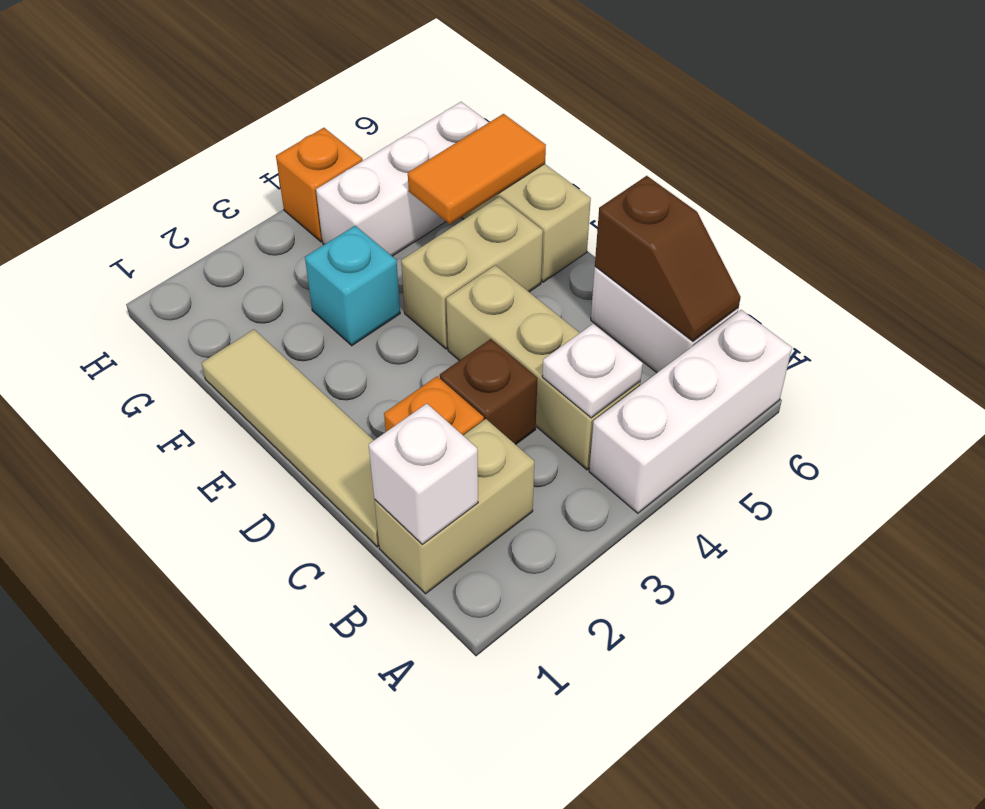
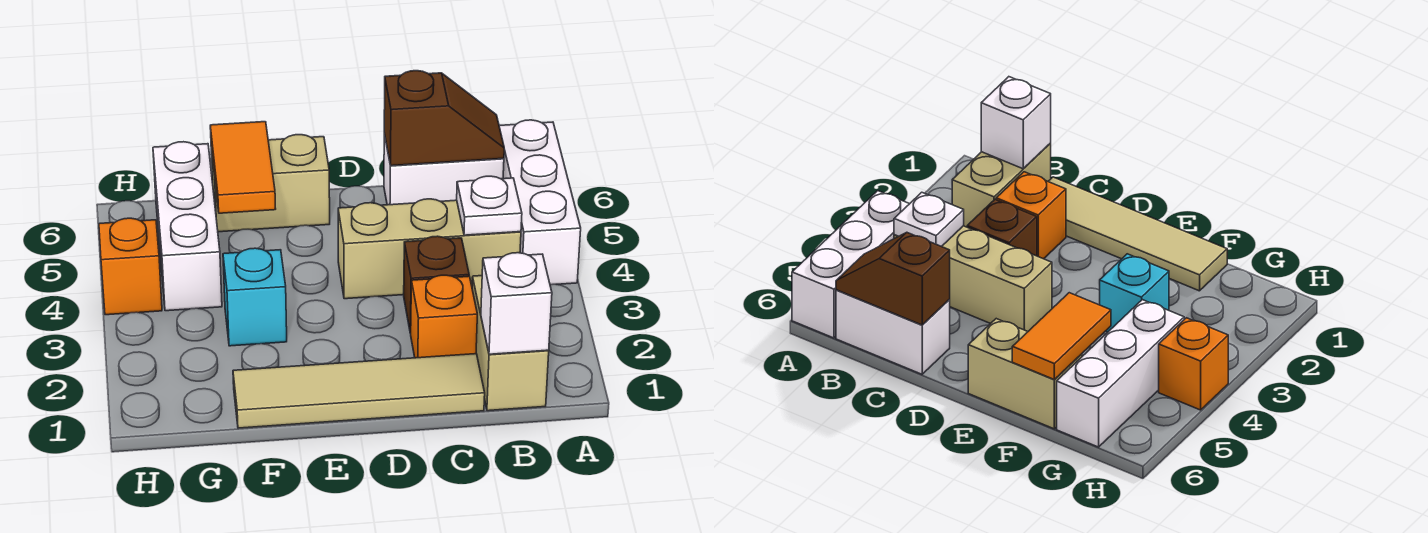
tan brick E4:E5 level 1 -> none

